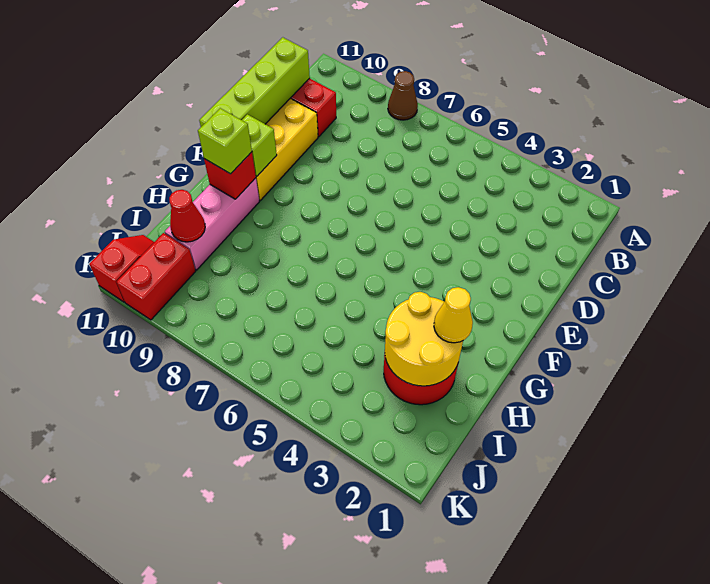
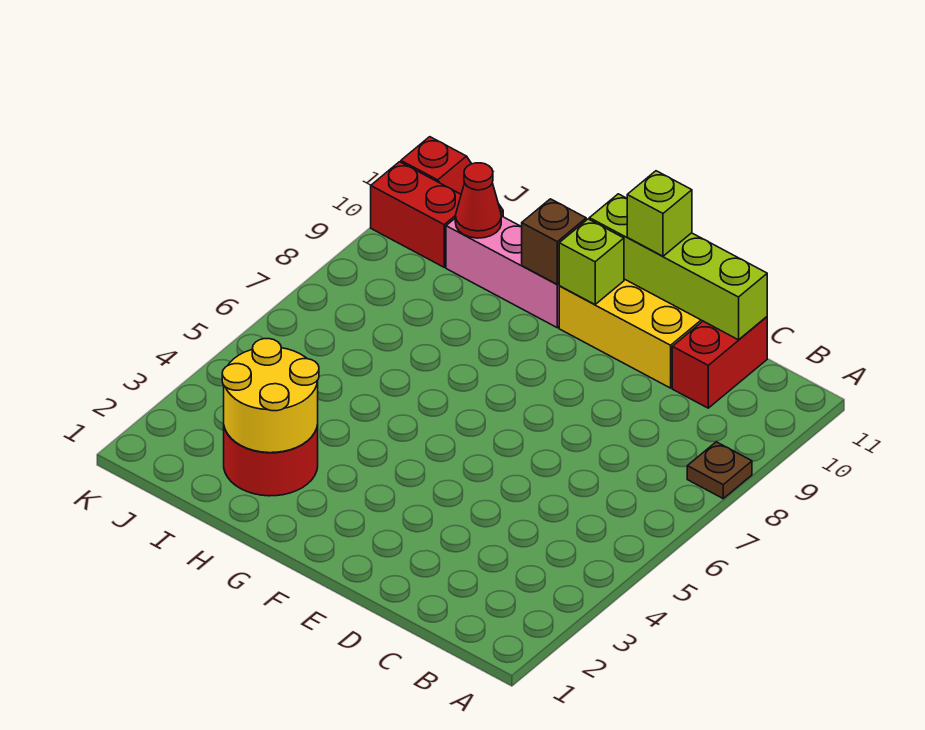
brown cone A8 level 1 -> brown plate A8 level 1
red brick G10 level 2 -> brown brick G10 level 2
lime brick G10 level 3 -> lime brick E11 level 3
yellow cone H2 level 3 -> none

